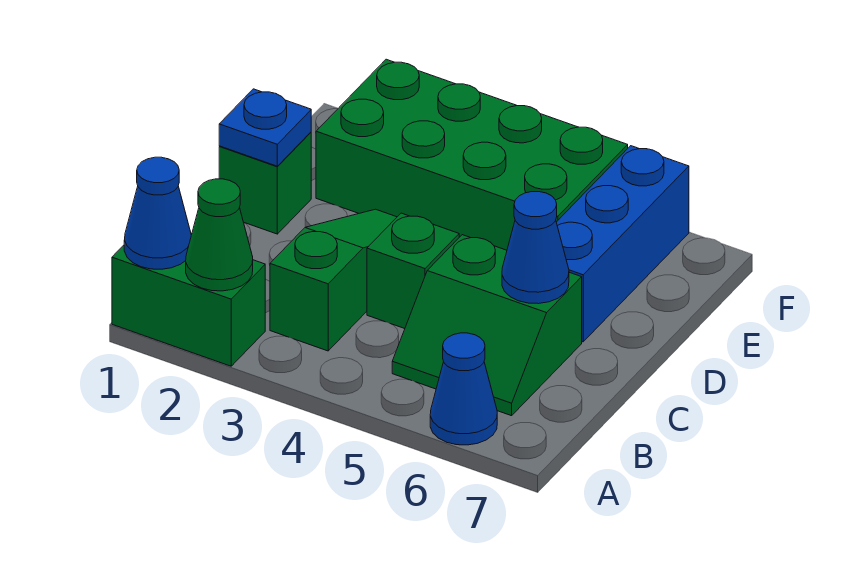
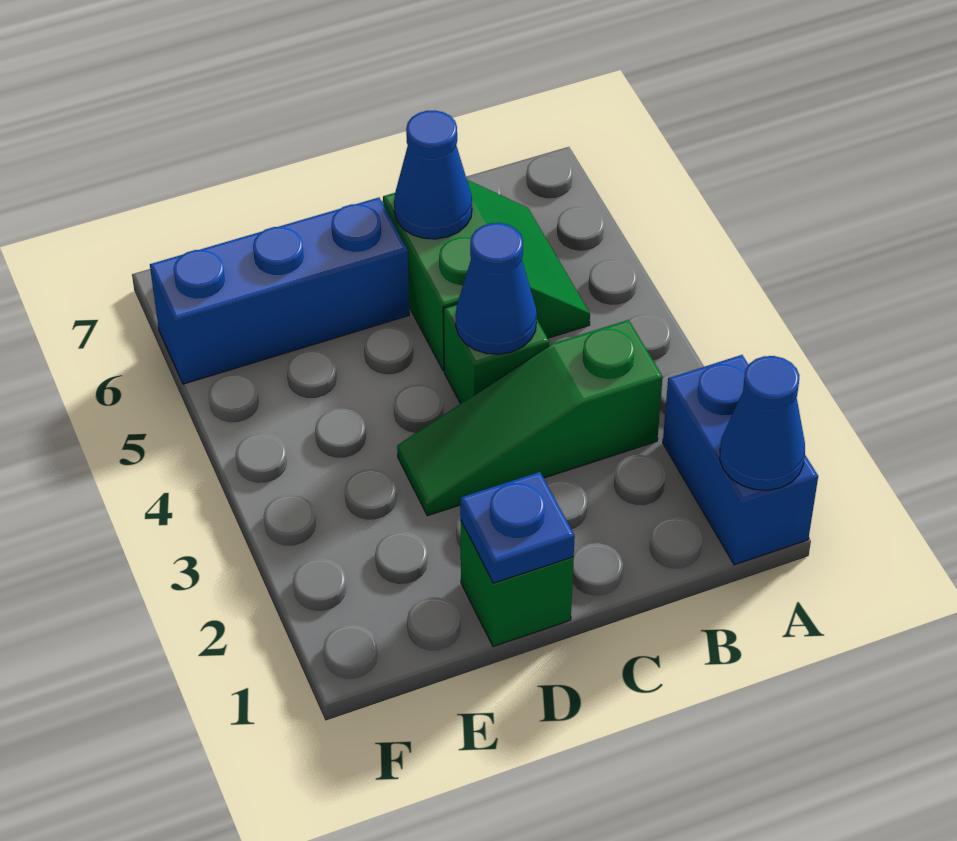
green brick A1:A2 level 1 -> blue brick A1:A2 level 1
green cone A2 level 2 -> none
blue cone A6 level 1 -> blue cone C4 level 2
green brick E2:F5 level 1 -> none

